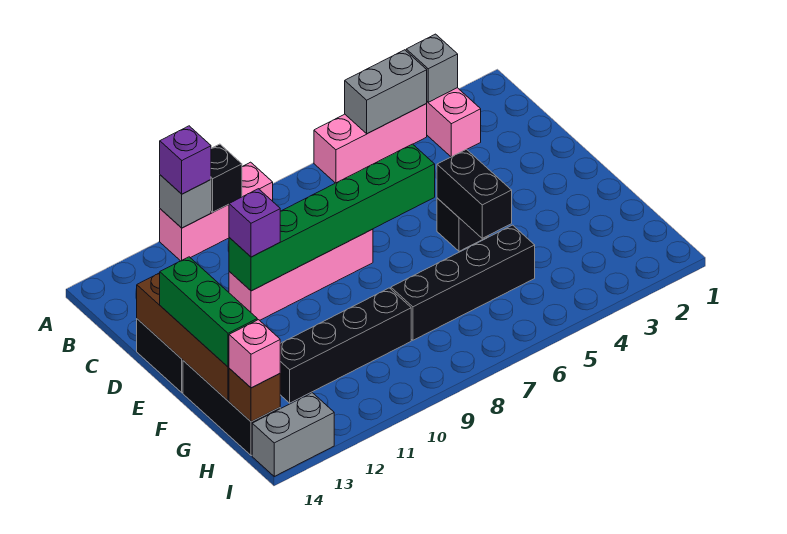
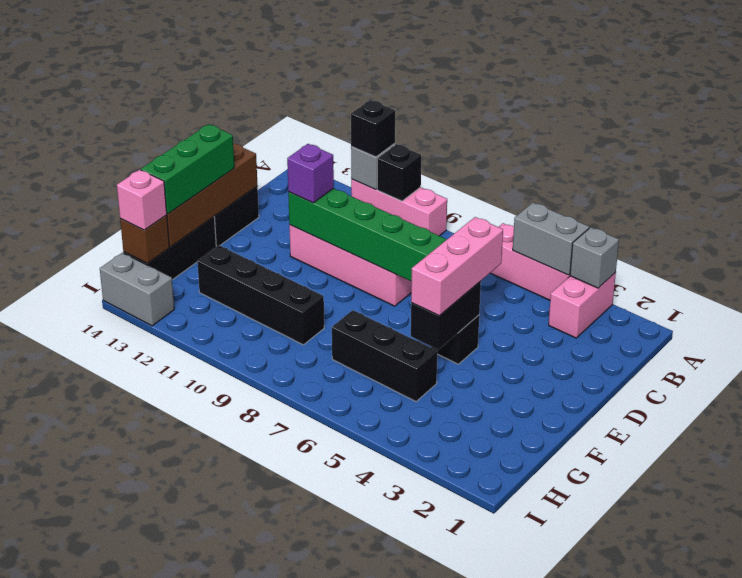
purple brick A11 level 3 -> black brick A11 level 3
none -> pink brick D5:F5 level 3
black brick G5:G8 level 1 -> black brick G5:G7 level 1

